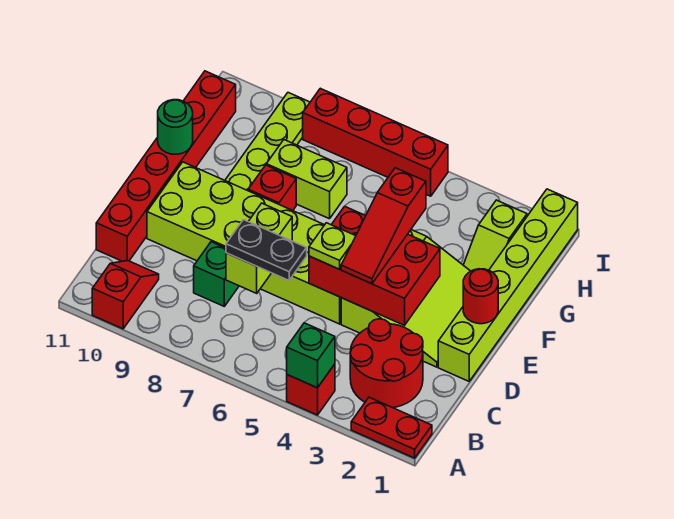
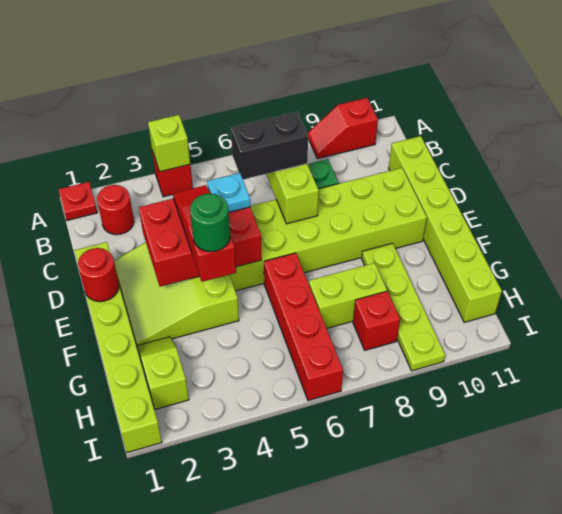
red plate A1:A2 level 1 -> red plate A1 level 1
green brick A4 level 2 -> lime brick A4 level 2
red slope A10:B10 level 1 top A -> red slope A9:A10 level 1 top 10
red round brick B2:C3 level 1 -> red round brick B2 level 1
black plate C6:C7 level 3 -> black brick C6:C7 level 3
red brick C11:H11 level 1 -> lime brick C11:H11 level 1
lime plate D5 level 3 -> cyan plate D5 level 3
red brick F8 level 1 -> red brick H8 level 1
green round brick F11 level 2 -> green round brick F4 level 4
red brick I5:I8 level 1 -> red brick F6:I6 level 1

